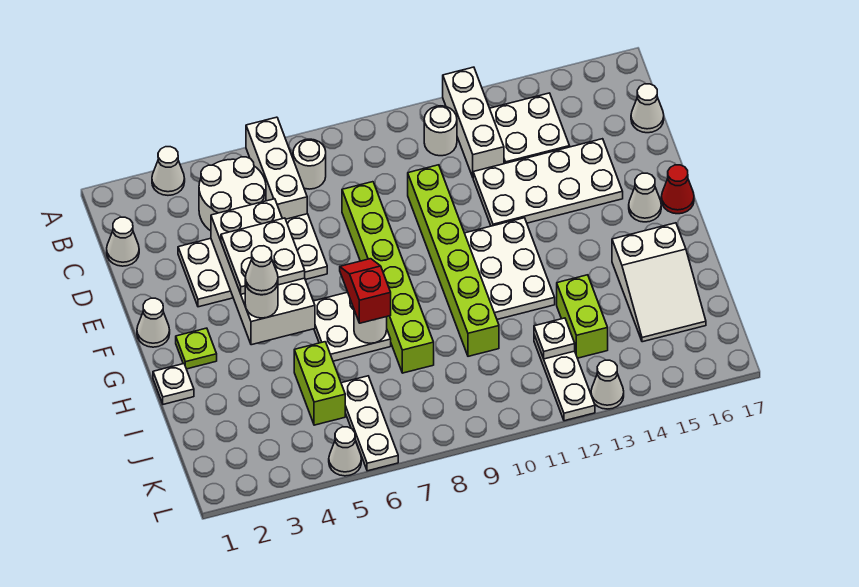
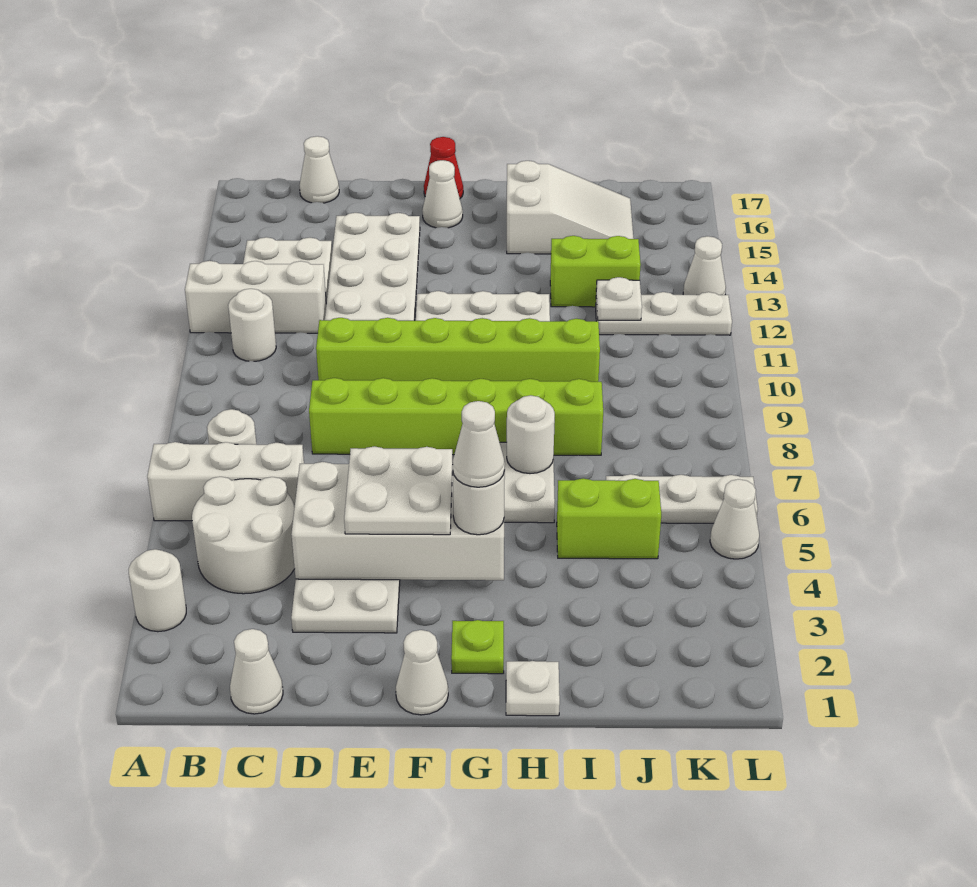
white cone A3 level 1 -> white round brick A3 level 1
red slope G7:H7 level 3 top H -> none

